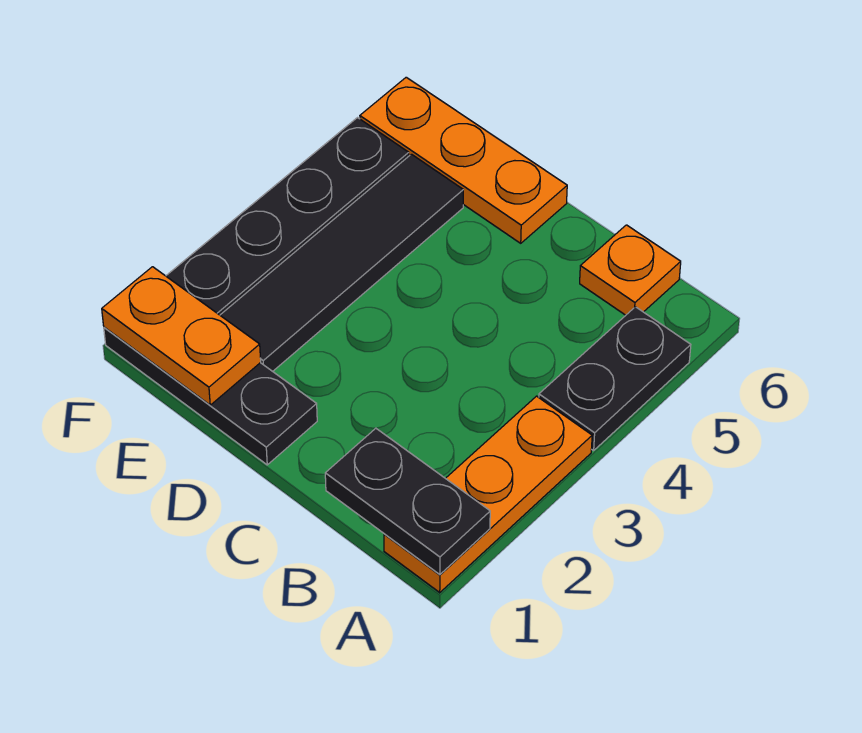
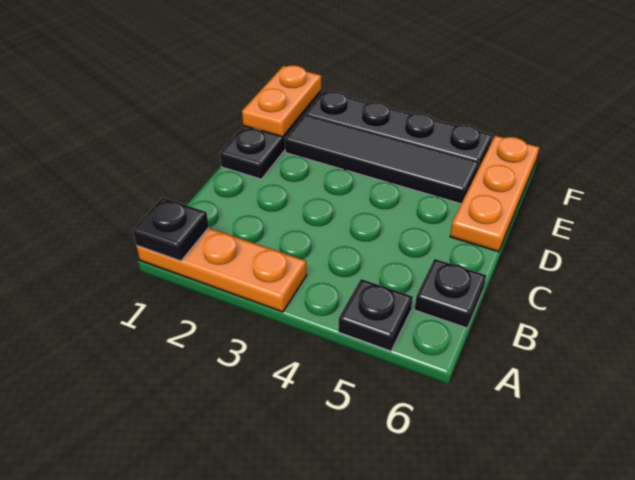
black plate A1:B1 level 2 -> black plate A1 level 2
black plate A4:A5 level 1 -> black plate A5 level 1
orange plate B6 level 1 -> black plate B6 level 1

